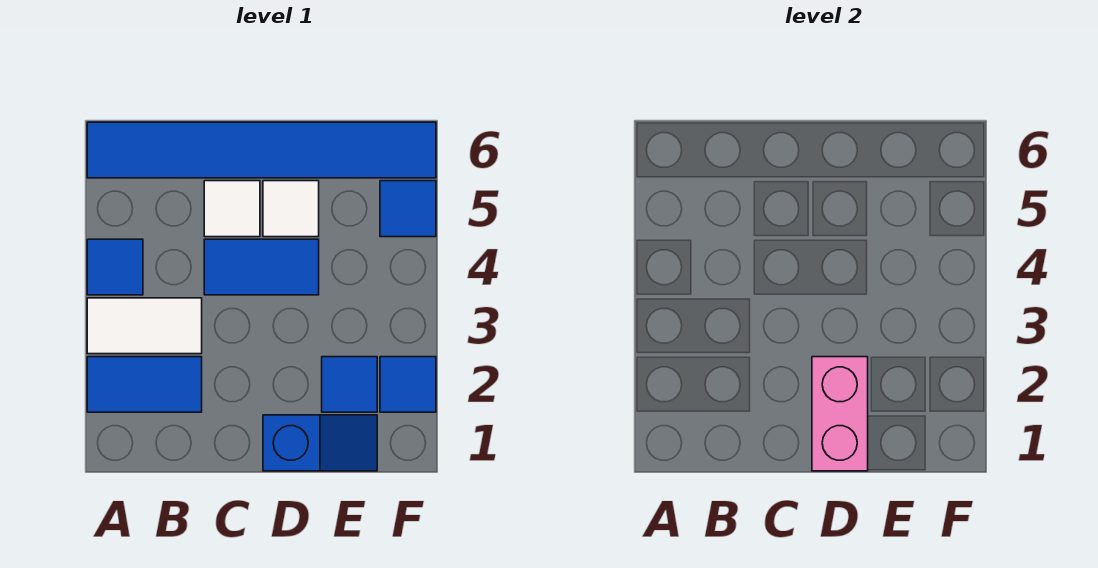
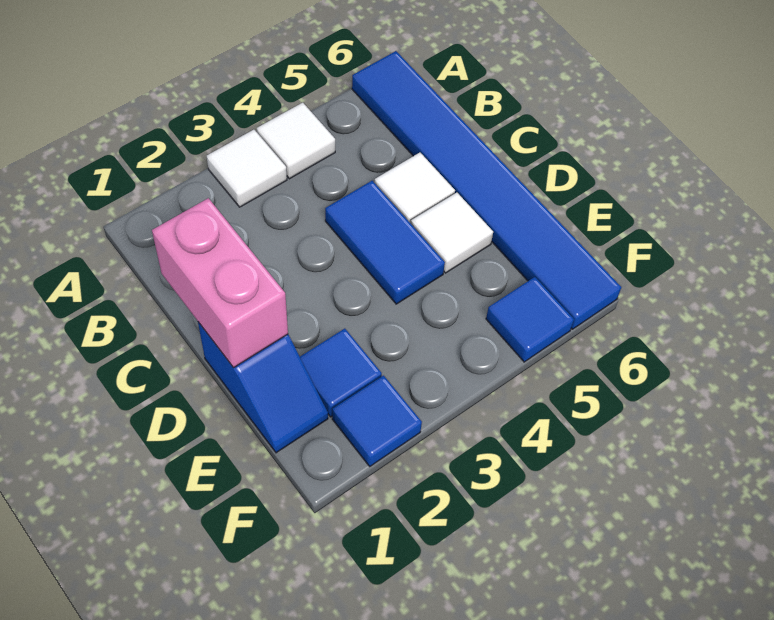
blue tile A2:B2 level 1 -> none
white tile A3:B3 level 1 -> white tile A3 level 1
blue tile A4 level 1 -> white tile A4 level 1
pink brick D1:D2 level 2 -> pink brick C1:D1 level 2

